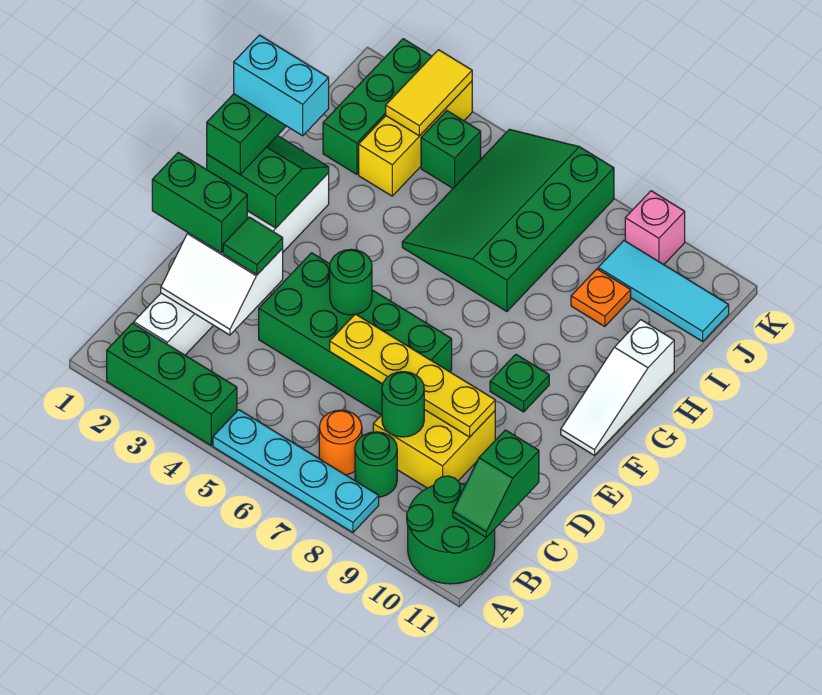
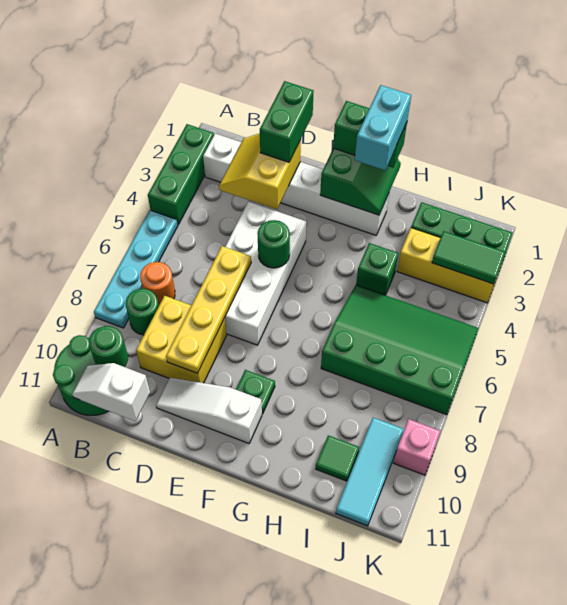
green slope B11:C11 level 2 top C -> white slope B11:C11 level 2 top C
white slope C2:D3 level 2 top D -> yellow slope C2:D3 level 2 top D
green round brick C8 level 2 -> green round brick B10 level 2
green tile D3 level 3 -> green tile I10 level 1
green brick D4:E7 level 1 -> white brick D4:E7 level 1
white slope F11:H11 level 1 top H -> white slope D10:F10 level 1 top F
orange plate I9 level 1 -> none
yellow tile J3:K3 level 2 -> green tile J3:K3 level 2
green brick J4 level 1 -> green brick H4 level 1

